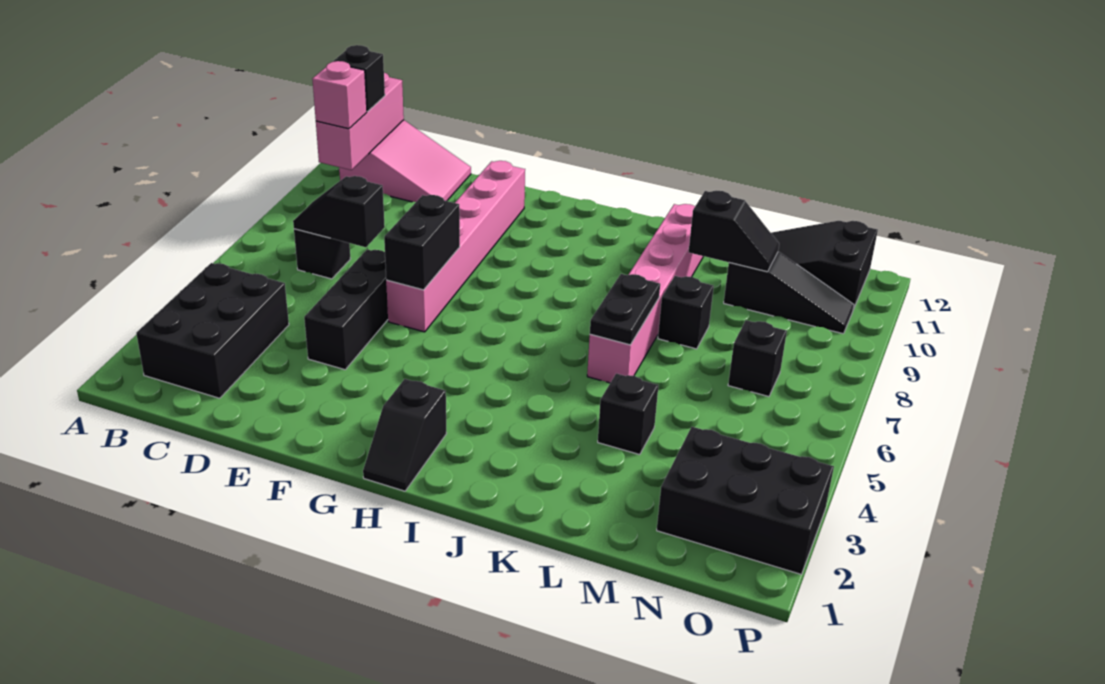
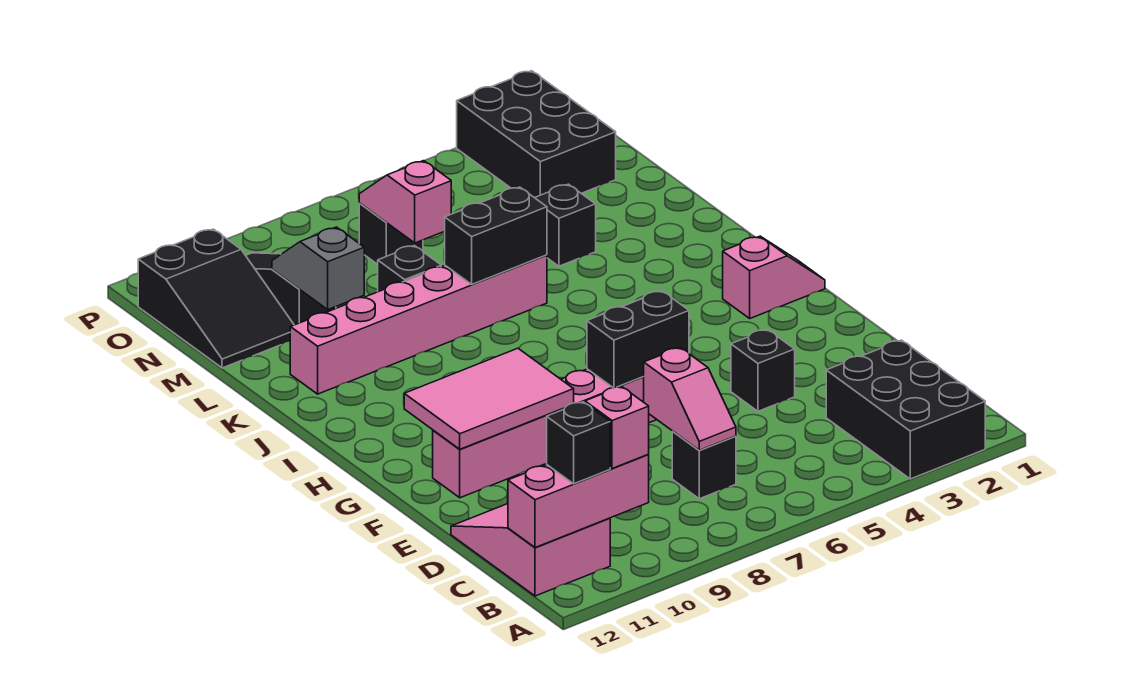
black brick B2:C4 level 1 -> black brick A2:C3 level 1
black slope C7:D7 level 2 top D -> pink slope C7:D7 level 2 top D
black brick E4:E6 level 1 -> black brick E4 level 1
none -> pink tile F9:G11 level 2
black slope H1:H2 level 1 top 2 -> pink slope H1:H2 level 1 top 2
black plate K6:K7 level 2 -> black brick K6:K7 level 2
black slope L10:M10 level 2 top L -> grey slope L10:M10 level 2 top L
none -> pink slope M7:N7 level 2 top M

